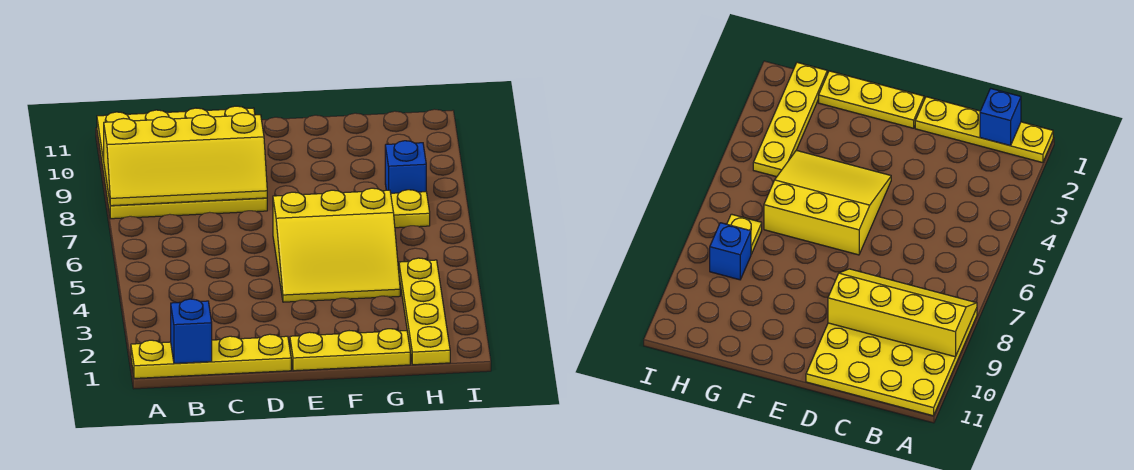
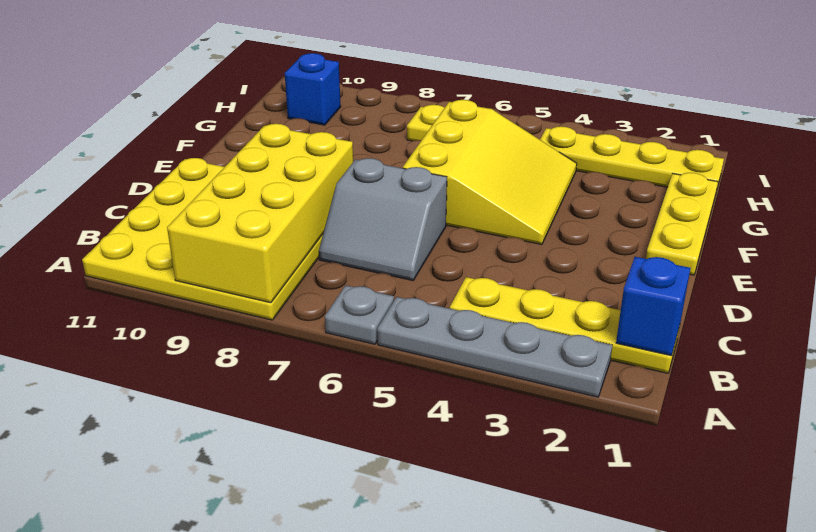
yellow plate A1:D1 level 1 -> yellow plate B1:B4 level 1
none -> grey plate A2:A5 level 1
none -> grey plate A6 level 1
yellow slope A8:D9 level 2 top 9 -> yellow brick A8:D9 level 2
none -> grey slope C6:D7 level 1 top D
blue brick H8 level 1 -> blue brick H10 level 1

